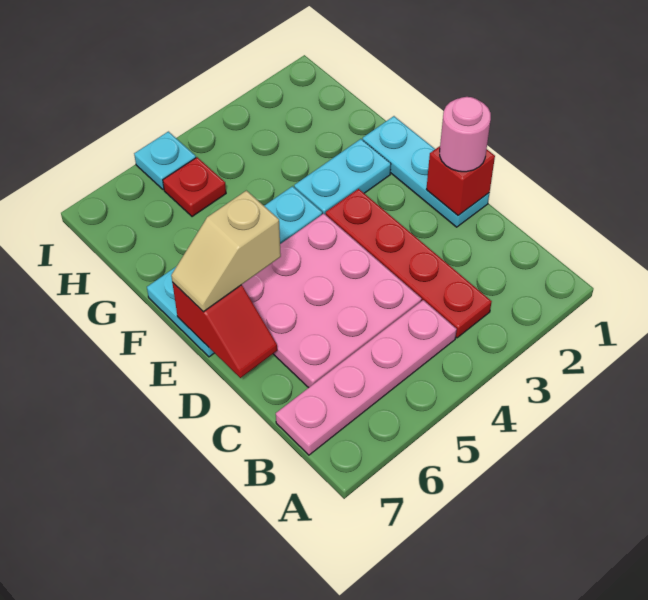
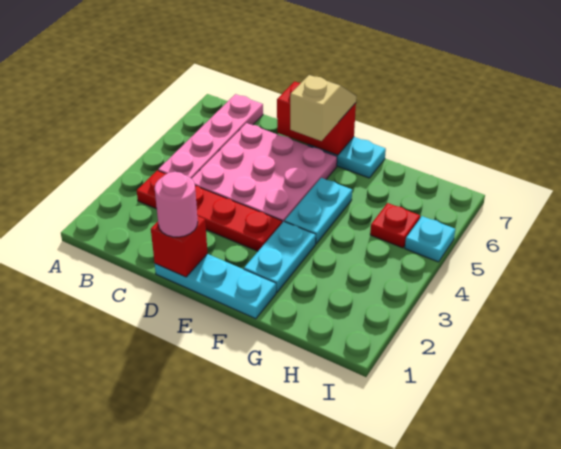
red slope D7:E7 level 2 top E -> red brick D7:E7 level 2

